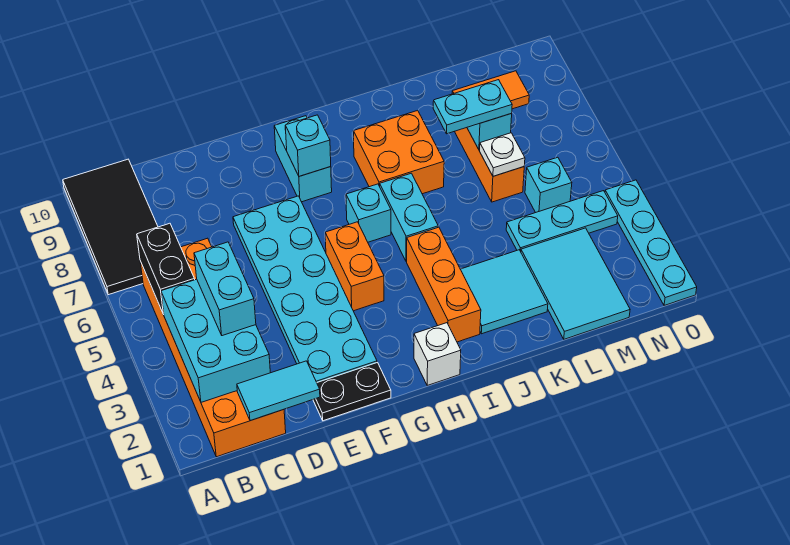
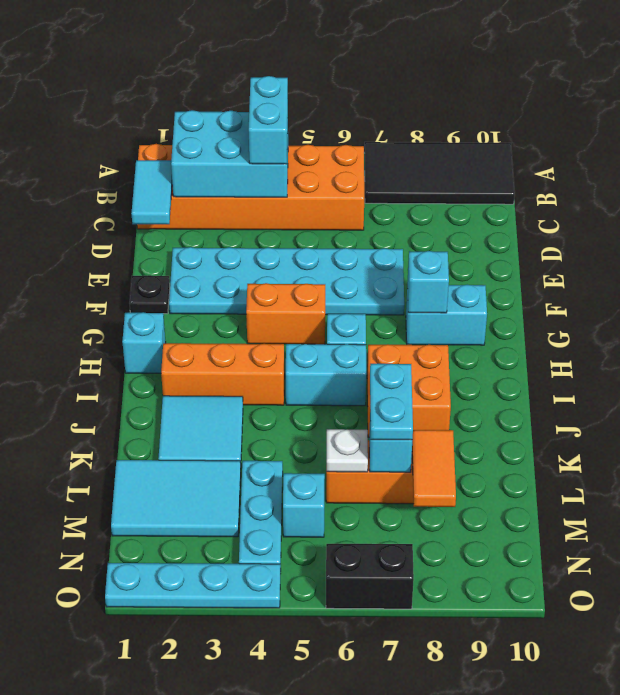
black brick B5:B6 level 2 -> black brick O6:O7 level 1
cyan brick C3:C4 level 3 -> cyan brick B4:C4 level 3
black plate E1:F1 level 1 -> black plate F1 level 1
white brick H1 level 1 -> cyan brick H1 level 1

